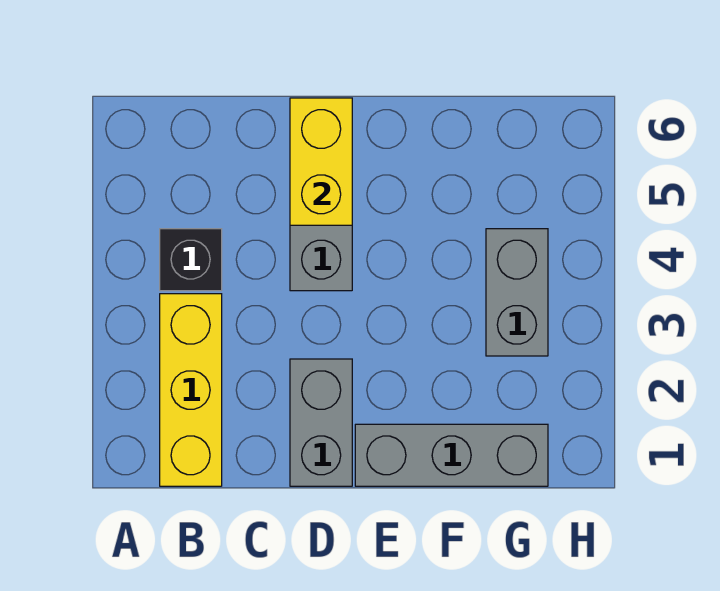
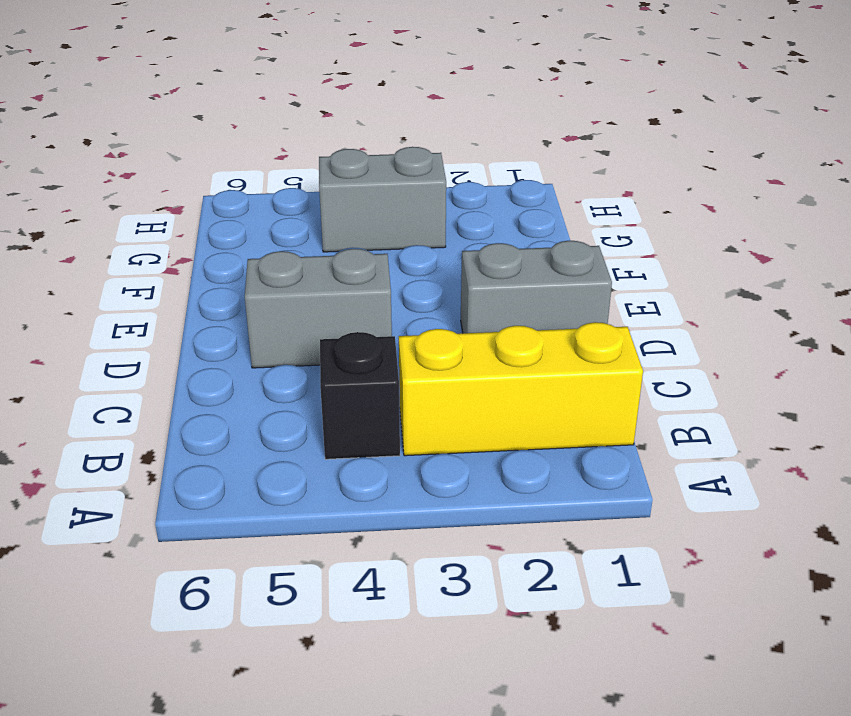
yellow brick D5:D6 level 2 -> none
grey brick E1:G1 level 1 -> none

